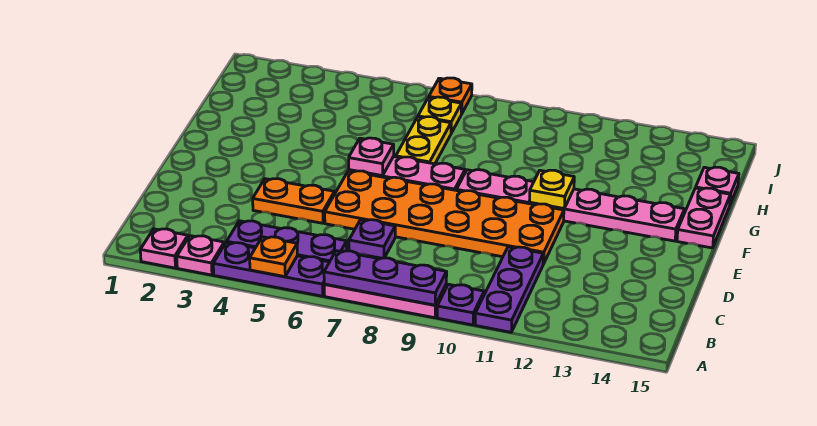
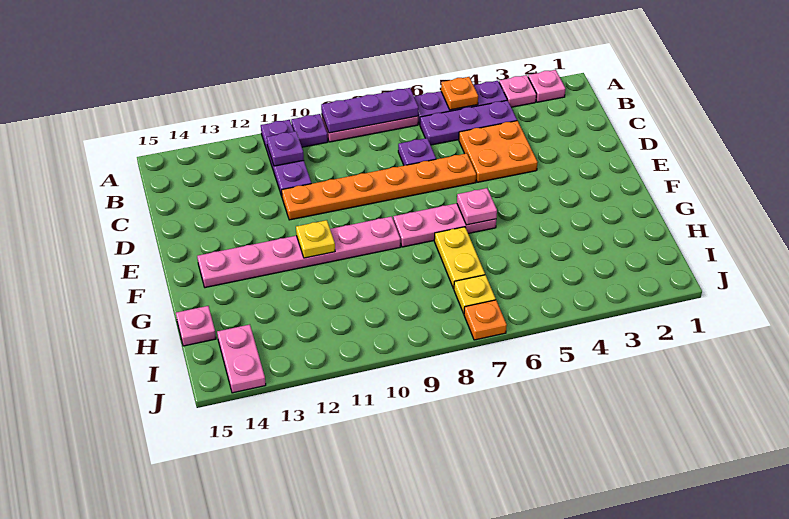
none -> purple plate B11 level 2
orange plate D4:D5 level 1 -> orange plate C4:D5 level 1
orange plate D6:E11 level 1 -> orange plate D6:D11 level 1
pink plate F15:G15 level 1 -> pink plate I14:J14 level 1

